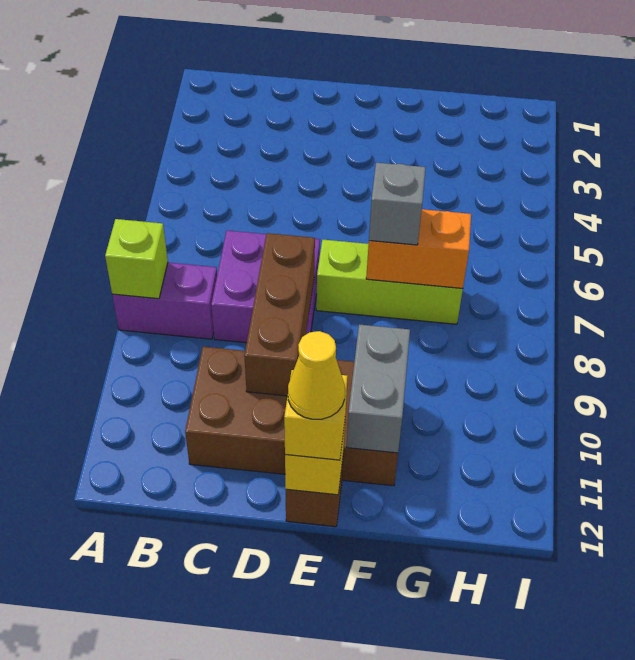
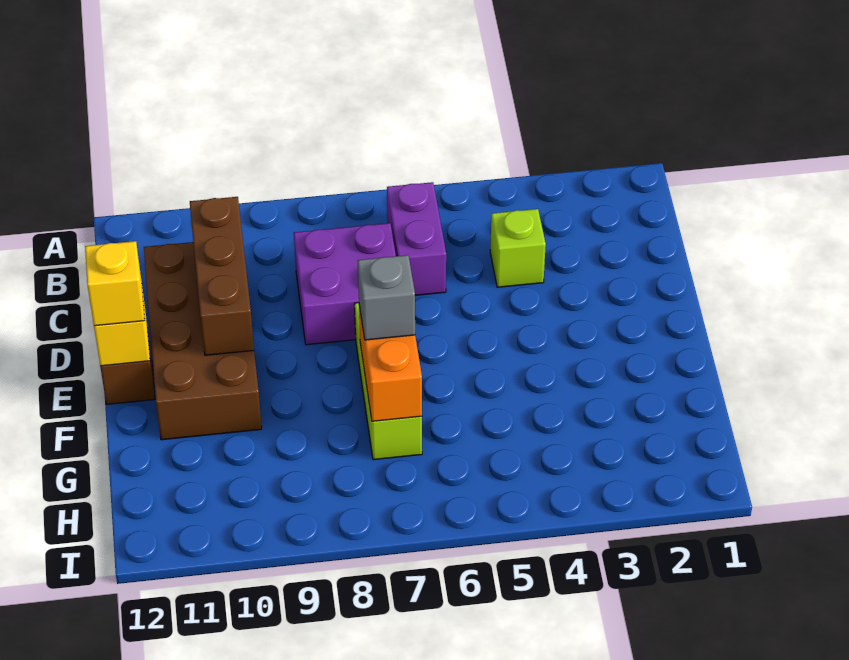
purple brick A8:B8 level 1 -> purple brick B6:C6 level 1
lime brick A8 level 2 -> lime brick C4 level 1
brown brick D8:D10 level 2 -> brown brick C10:E10 level 2
yellow cone E12 level 4 -> none
grey brick F10:F11 level 2 -> none

